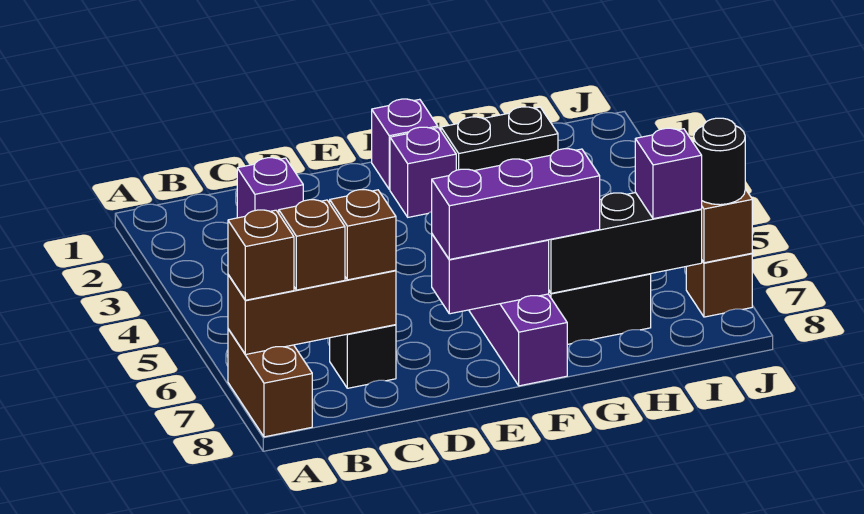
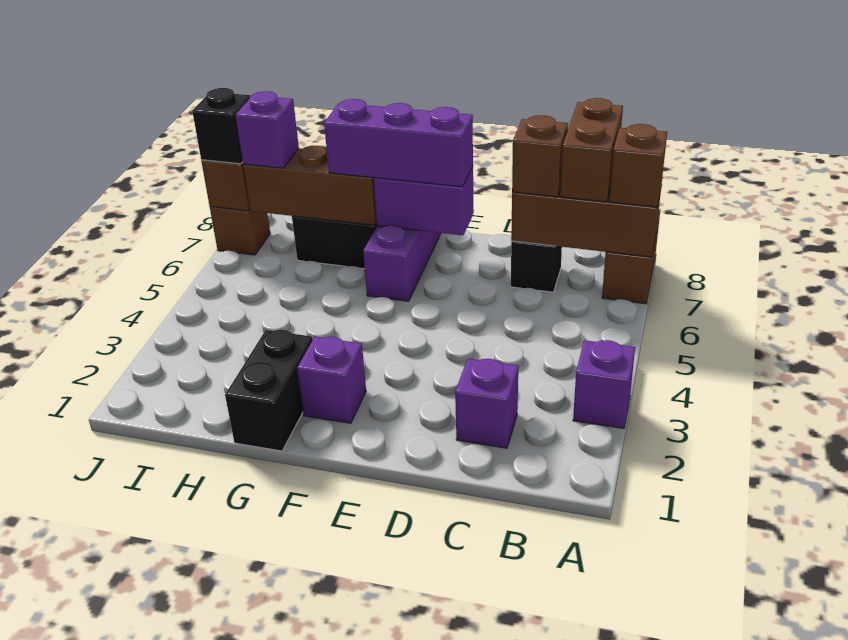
brown brick B7 level 3 -> brown brick B7:B8 level 3
purple brick F1 level 1 -> purple brick A3 level 1
black brick G2:H2 level 1 -> black brick G1:G2 level 1
black brick G7:I7 level 2 -> brown brick G7:I7 level 2
black round brick J7 level 3 -> black brick J7 level 3

